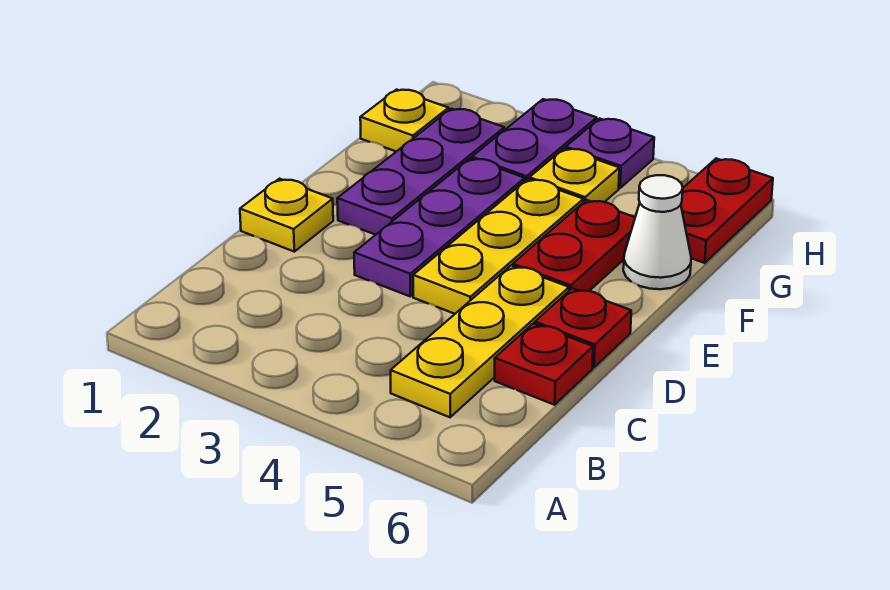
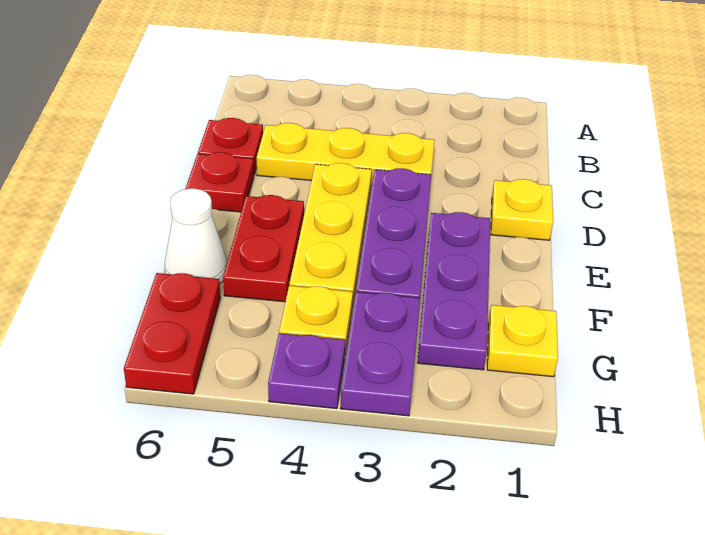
yellow plate B5:D5 level 1 -> yellow plate C3:C5 level 1

